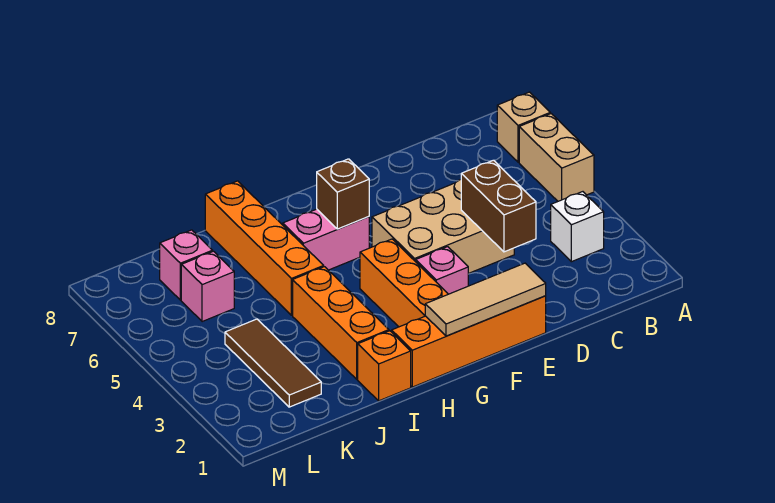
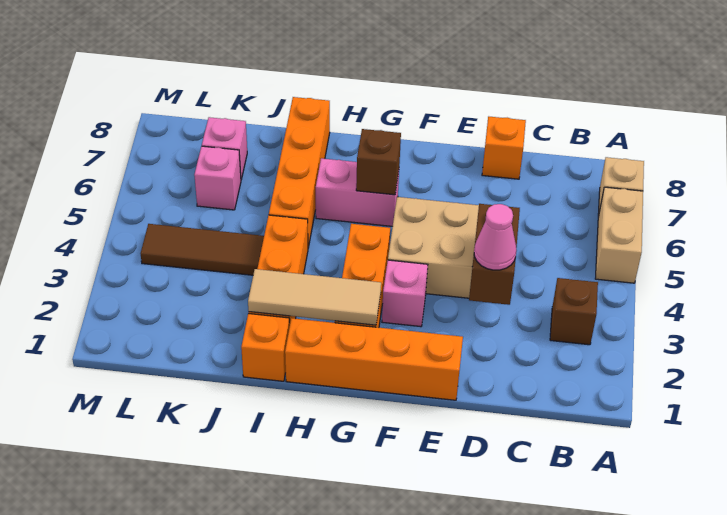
white brick B3 level 1 -> brown brick B3 level 1
none -> pink cone D3 level 3
none -> orange brick D8 level 1
tan tile E1:G1 level 2 -> tan tile G2:I2 level 2
brown tile K2:K4 level 1 -> brown tile J4:L4 level 1

